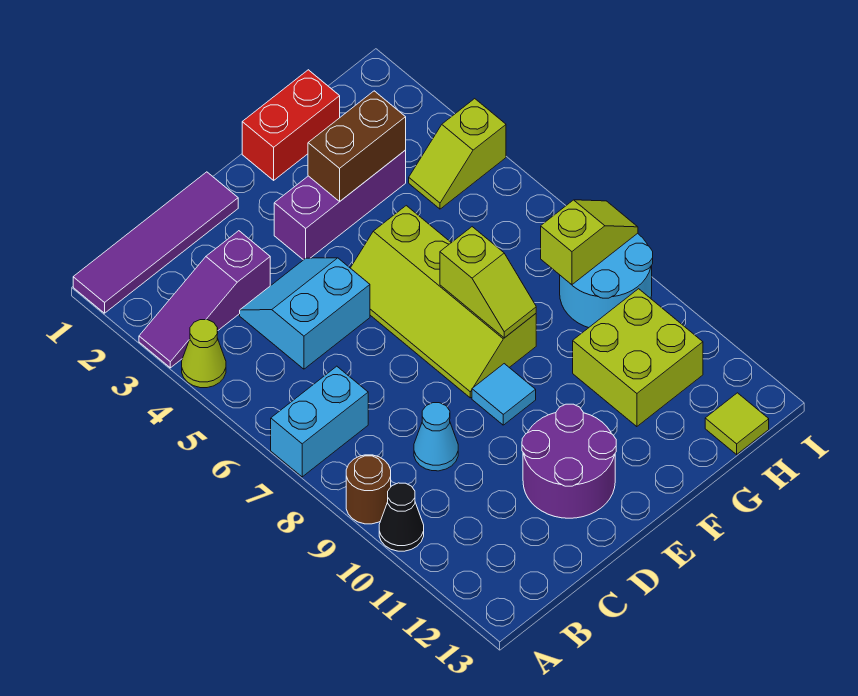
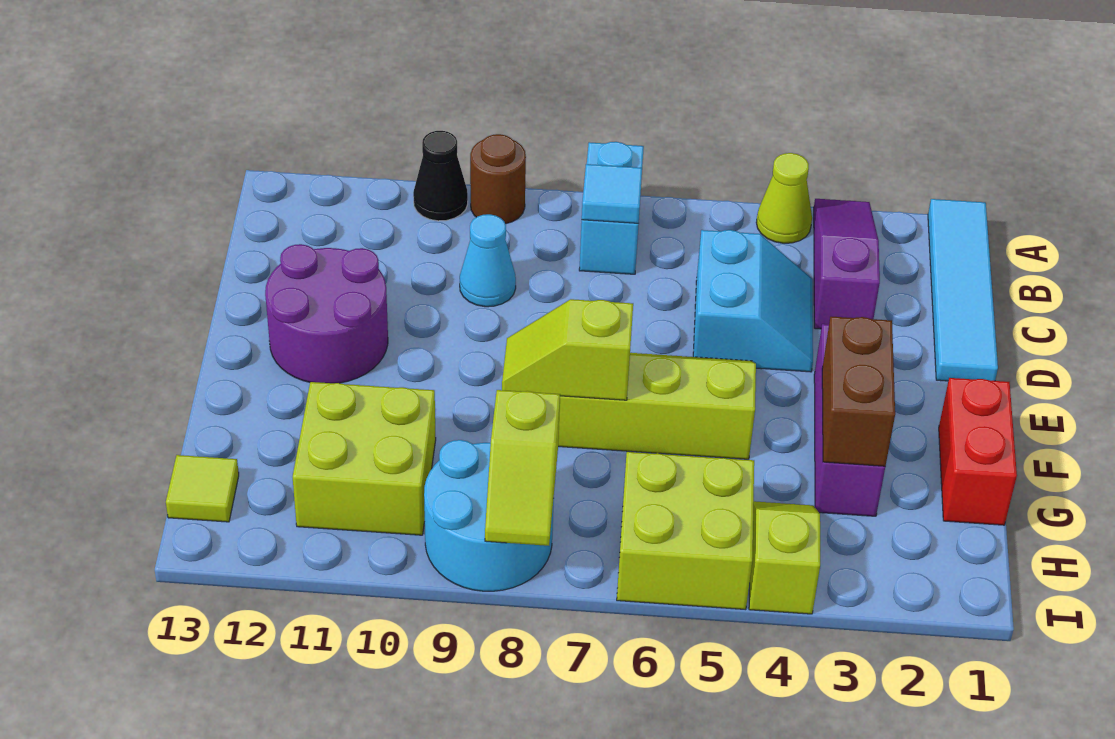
purple tile A1:D1 level 1 -> cyan tile A1:D1 level 1
cyan tile E9 level 1 -> cyan tile B7 level 2
none -> lime brick H5:I6 level 1

